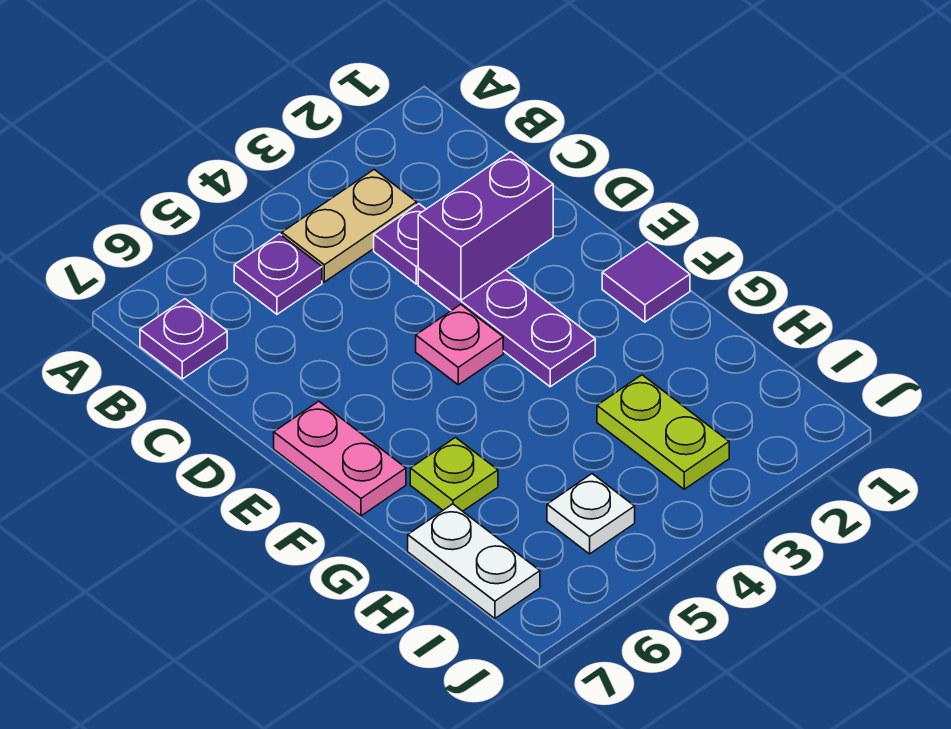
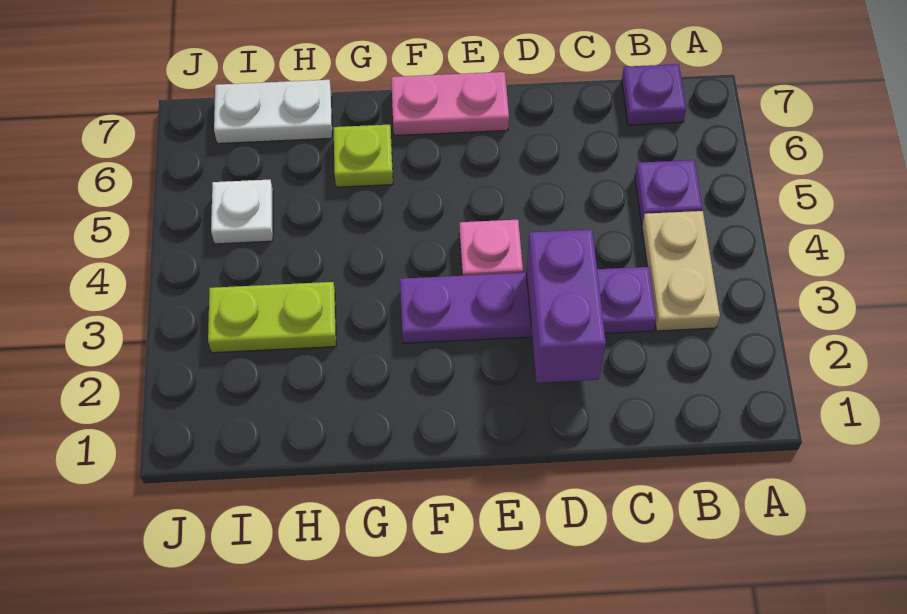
purple tile F1 level 1 -> none

